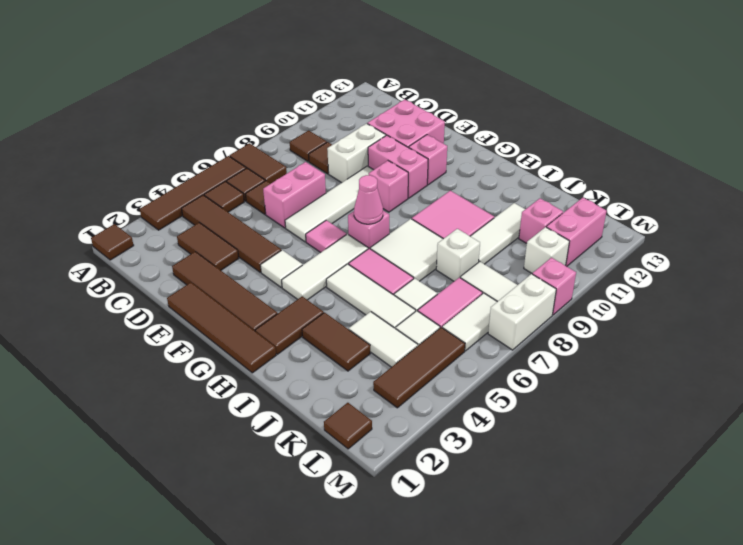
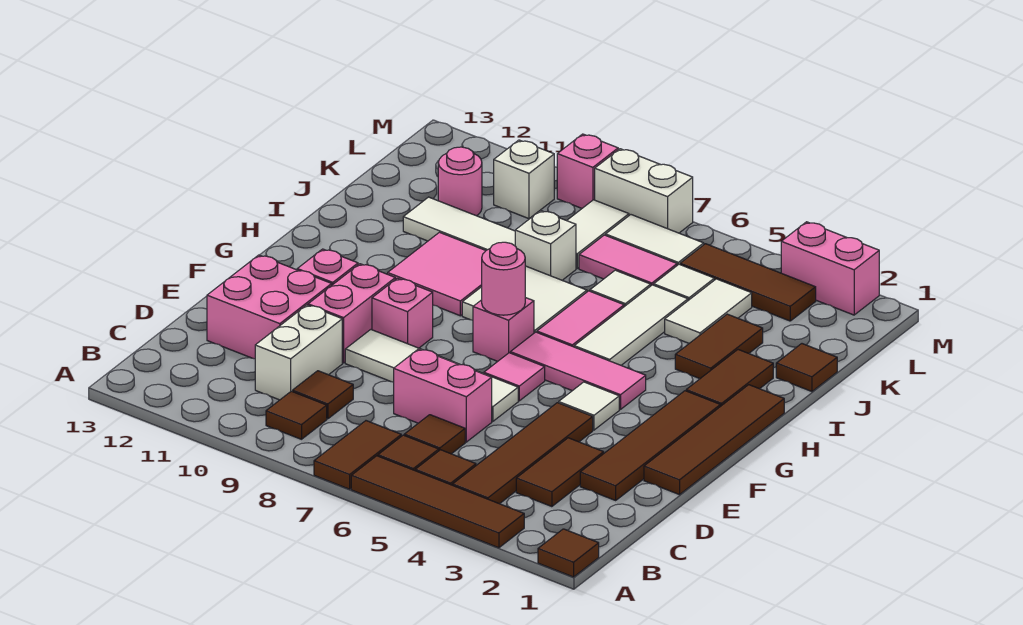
white brick D9:D10 level 1 -> white brick C10:D10 level 1
white tile G4:G6 level 1 -> pink tile G4:G6 level 1
pink cone G7 level 2 -> pink round brick G7 level 2
brown tile H2:H3 level 1 -> brown tile H2:I2 level 1
pink brick K11 level 1 -> pink round brick K11 level 1
brown tile L1 level 1 -> brown tile J1 level 1
pink brick L11:L12 level 1 -> pink brick M2:M3 level 1

